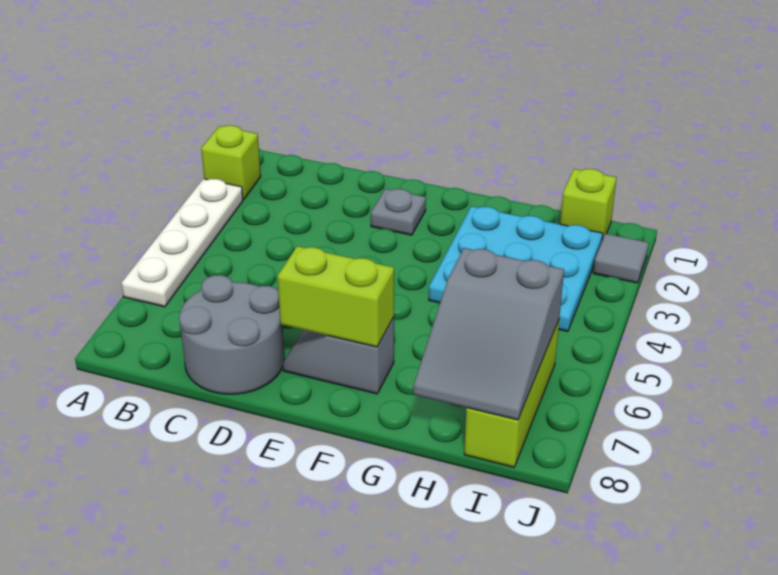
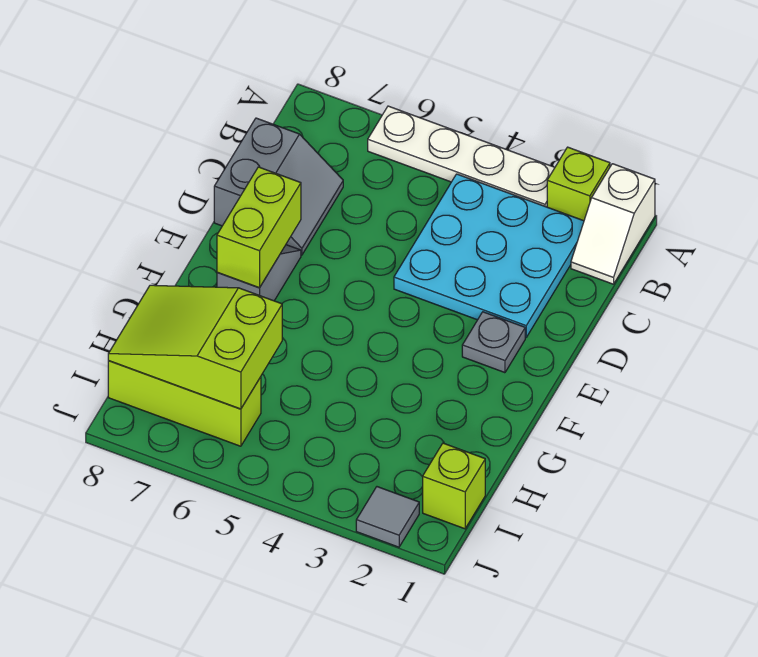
none -> white slope A1:B1 level 1 top A
grey round brick C7:D8 level 1 -> grey slope C7:D8 level 1 top 8
cyan plate G2:I4 level 1 -> cyan plate B2:D4 level 1
grey slope H6:I8 level 2 top 6 -> lime slope H6:I8 level 2 top 6

